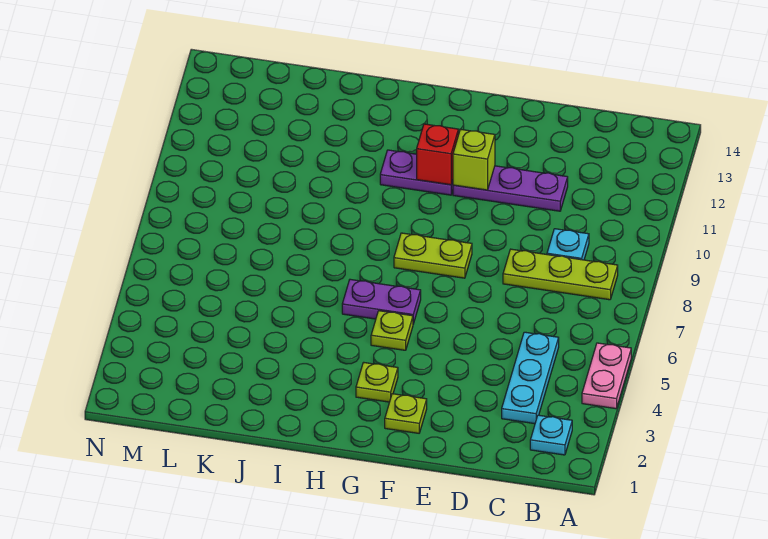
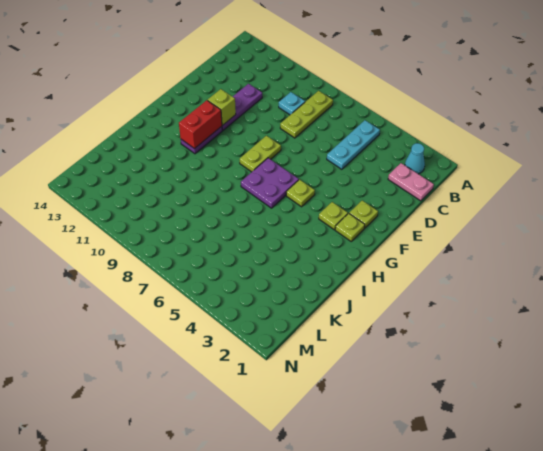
pink plate A4:A5 level 1 -> pink plate C1:C2 level 1
cyan plate B2 level 1 -> cyan cone B2 level 1
cyan plate C3:C5 level 1 -> cyan plate B5:D5 level 1
none -> lime plate G2 level 1
purple plate G6:H6 level 1 -> purple plate G6:H7 level 1
red brick G11 level 2 -> red brick G11:H11 level 2

